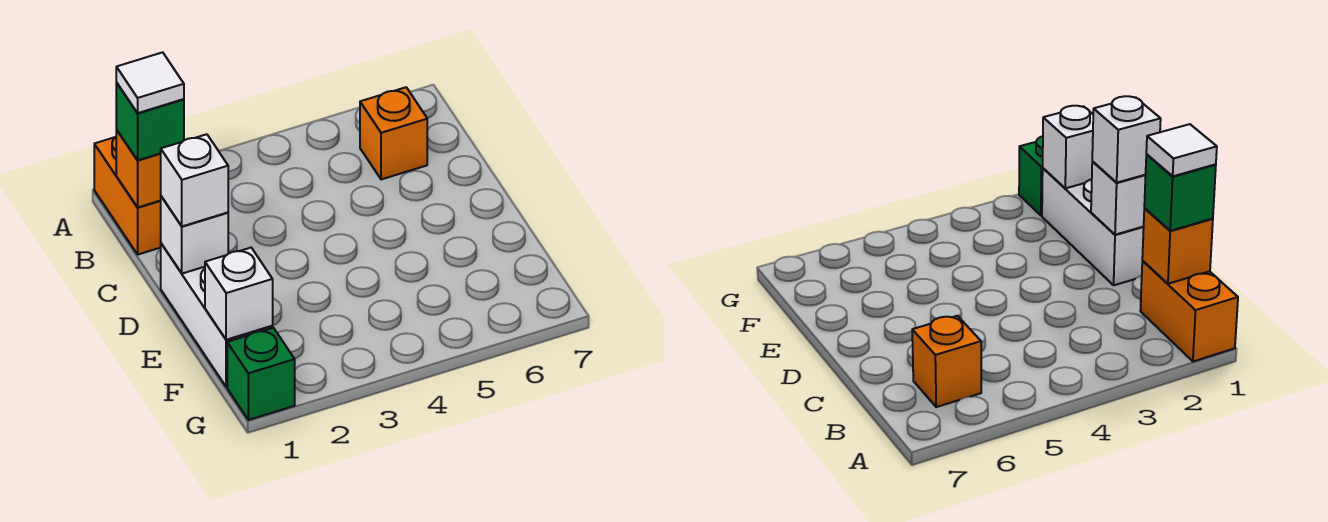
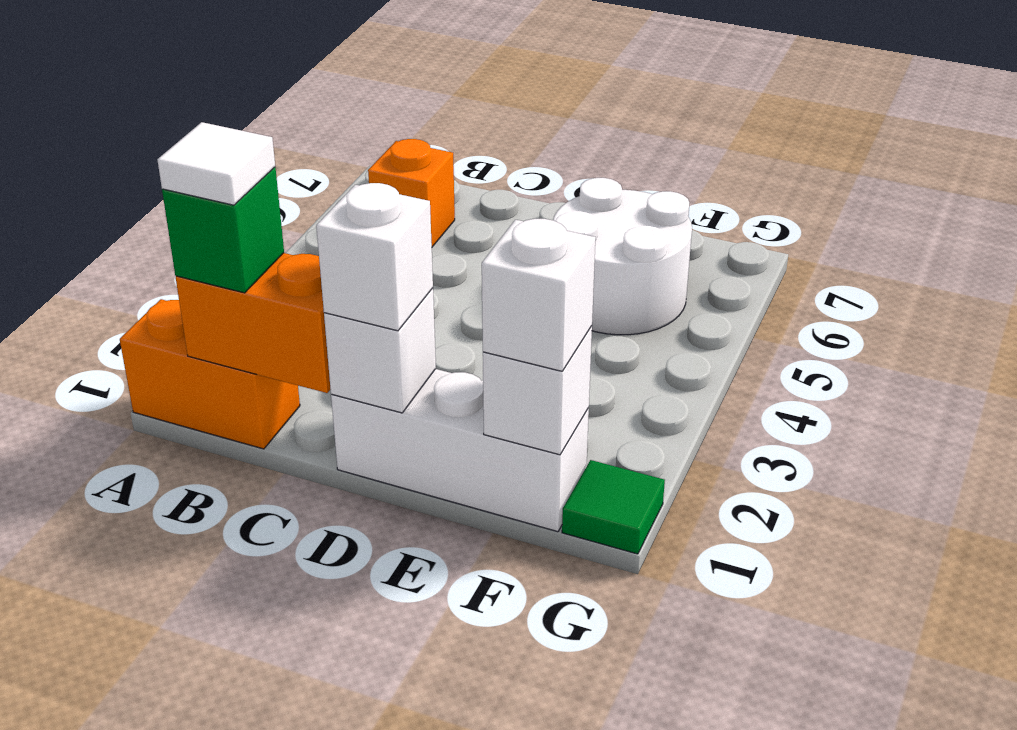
orange brick B1 level 2 -> orange brick B1:C1 level 2
none -> white round brick E5:F6 level 1
none -> white brick F1 level 3
green brick G1 level 1 -> green tile G1 level 1

